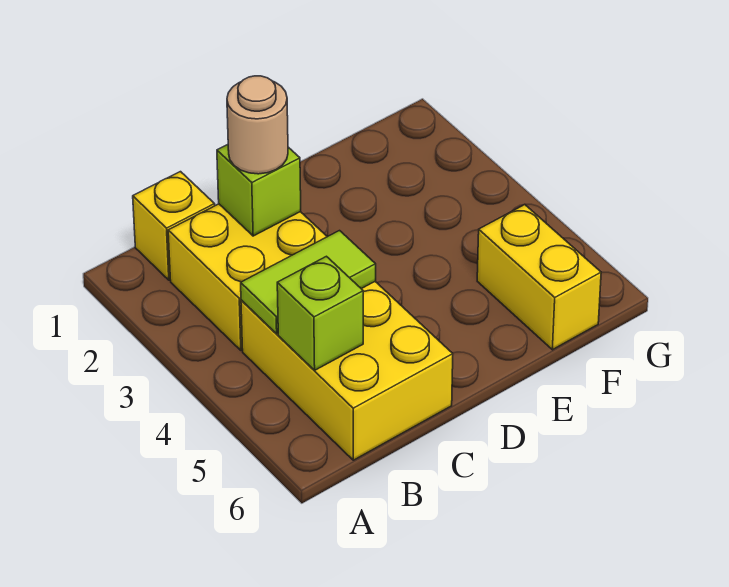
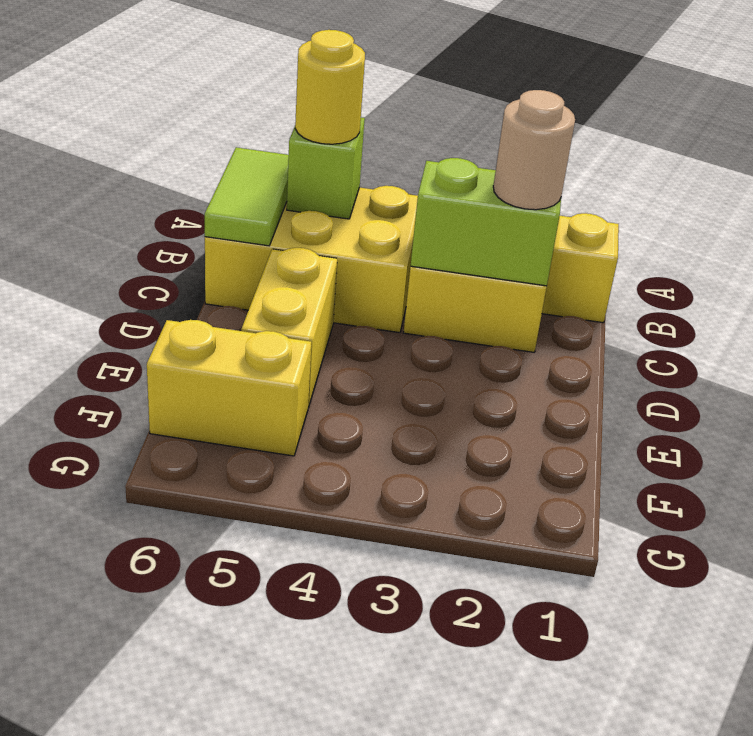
lime tile B4:C4 level 2 -> lime tile B6:C6 level 2
none -> yellow round brick B5 level 3
lime brick C2 level 2 -> lime brick C2:C3 level 2
none -> yellow brick D5:E5 level 1

